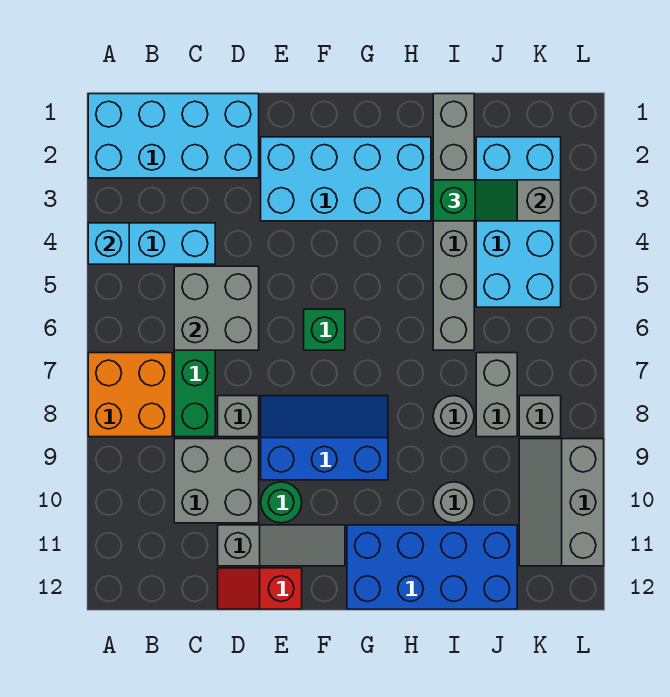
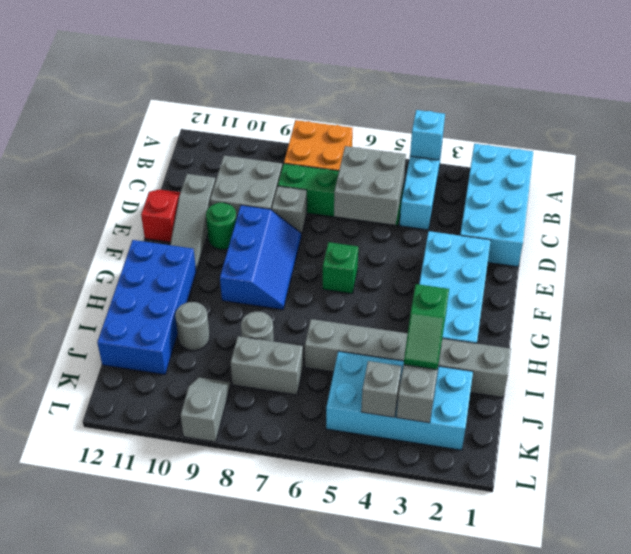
grey brick K8 level 1 -> grey brick K4 level 2
grey slope K9:L11 level 1 top L -> grey slope K9:L9 level 1 top L

